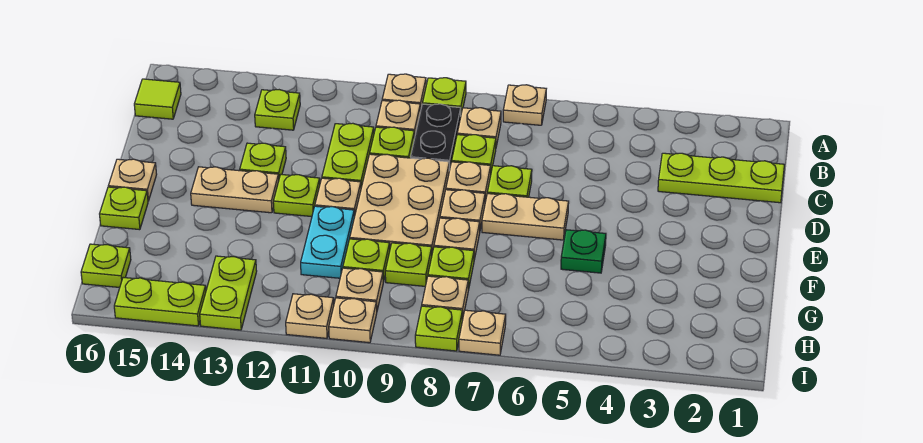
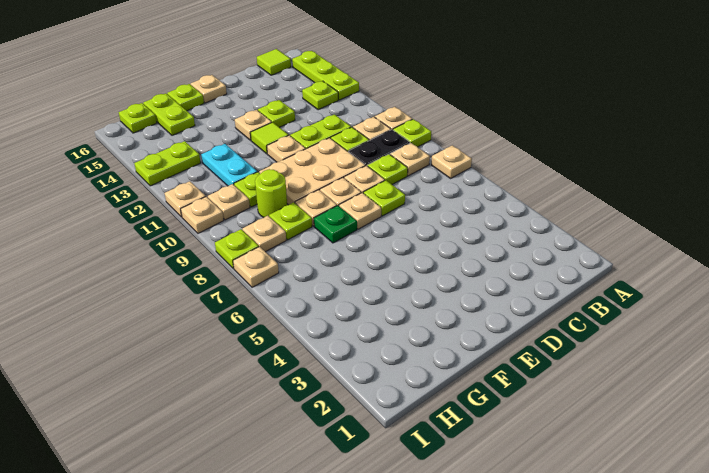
lime plate C1:C3 level 1 -> lime plate A13:A15 level 1
tan plate E6:E7 level 1 -> tan plate E7 level 1
lime plate E12 level 1 -> lime tile E12 level 1
tan plate E13:E14 level 1 -> tan plate E13 level 1
green plate F5 level 1 -> green plate F7 level 1
cyan plate F11:G11 level 1 -> cyan plate G11:G12 level 1
lime plate G9 level 1 -> lime round brick G9 level 1
lime plate I14:I15 level 1 -> lime plate G15:G16 level 1

